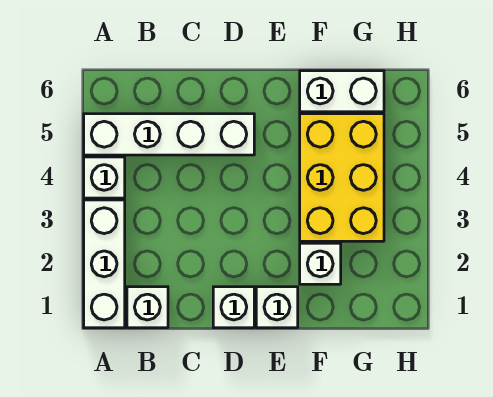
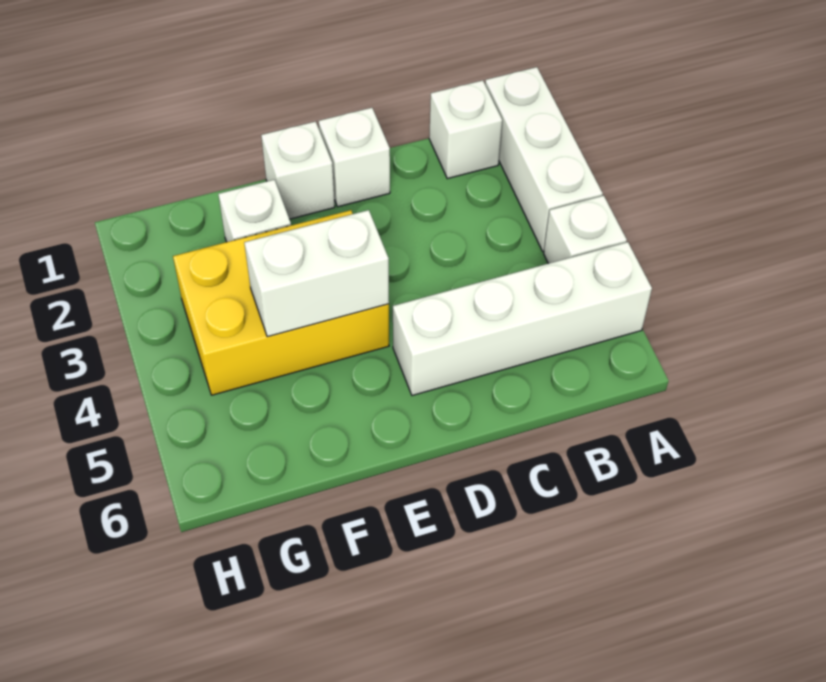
yellow brick F3:G5 level 1 -> yellow brick E3:G4 level 1
white brick F6:G6 level 1 -> white brick E4:F4 level 2

